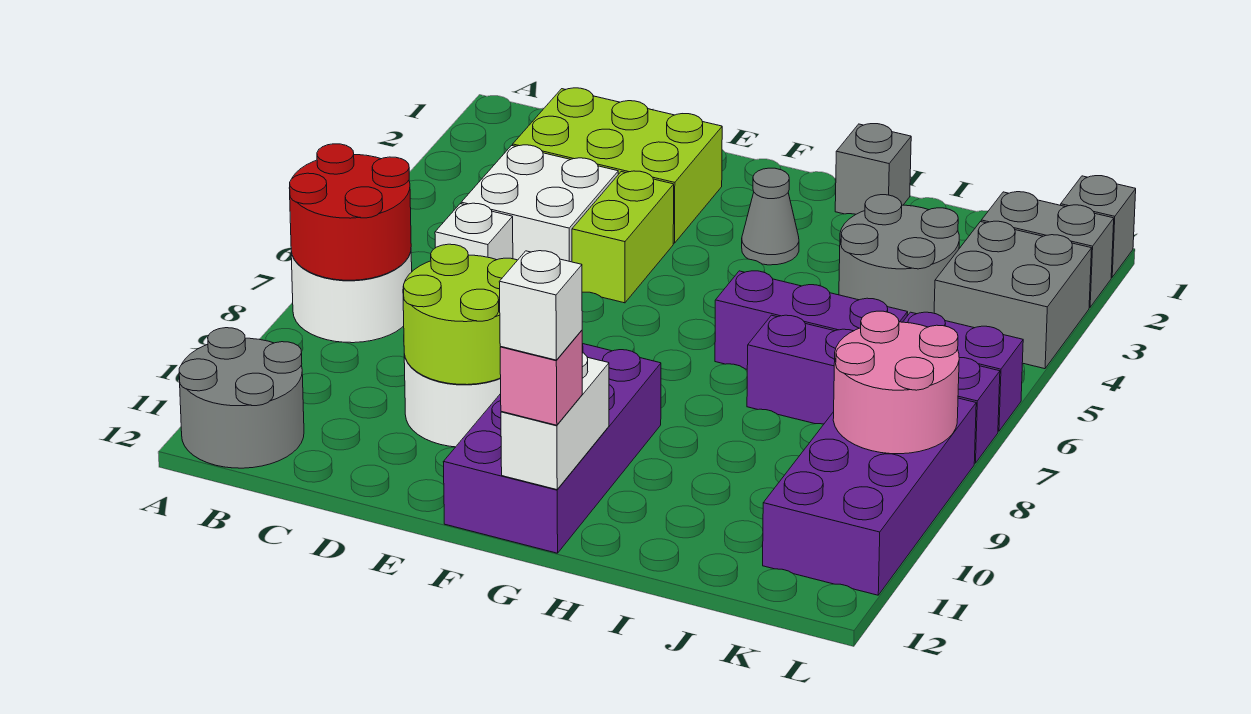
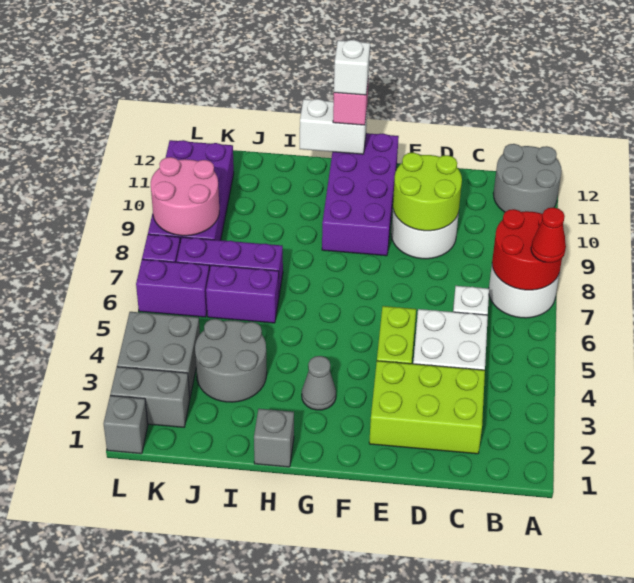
none -> red cone A7 level 3
white brick G11:G12 level 2 -> white brick G12:H12 level 2
purple brick H6:J6 level 1 -> purple brick I6:J6 level 1

